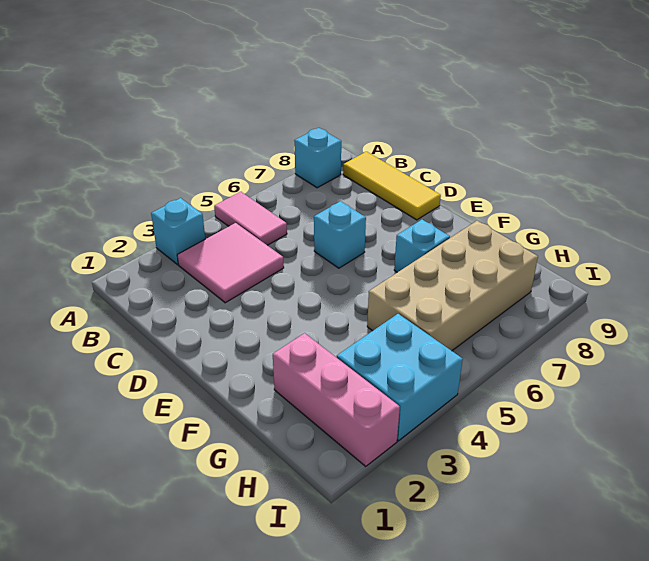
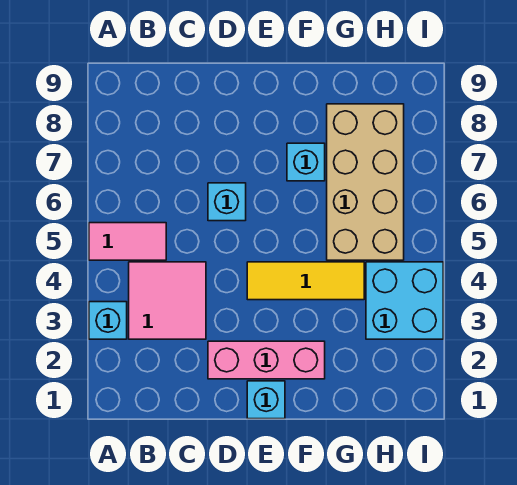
cyan brick A8 level 1 -> cyan brick E1 level 1
yellow tile B9:D9 level 1 -> yellow tile E4:G4 level 1
pink brick G2:I2 level 1 -> pink brick D2:F2 level 1

